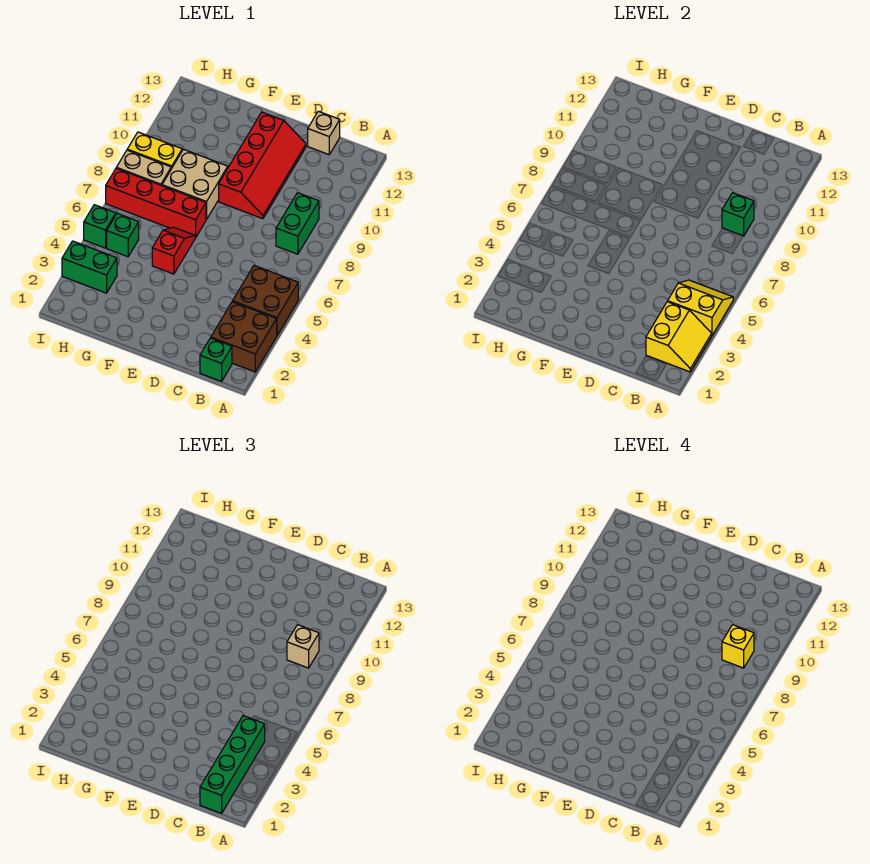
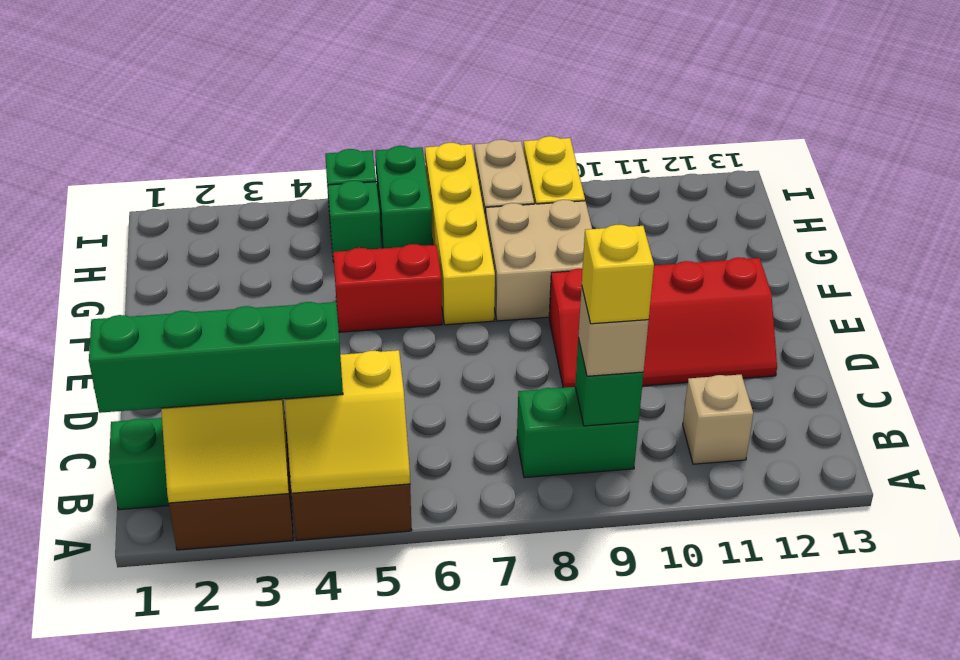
yellow slope A4:B5 level 2 top 4 -> yellow slope A4:B5 level 2 top B
tan brick C13 level 1 -> tan brick B11 level 1
red slope F5:F6 level 1 top 5 -> red brick F5:F6 level 1
red brick F7:I7 level 1 -> yellow brick F7:I7 level 1
green brick H3:I3 level 1 -> green brick H6:I6 level 1

